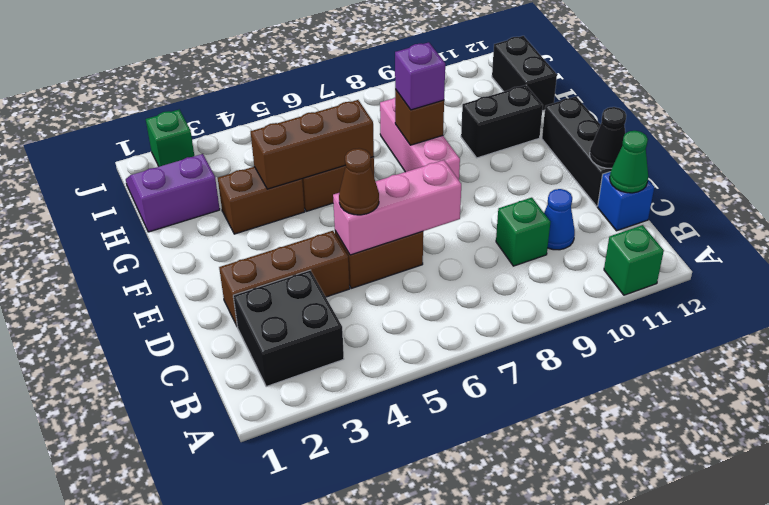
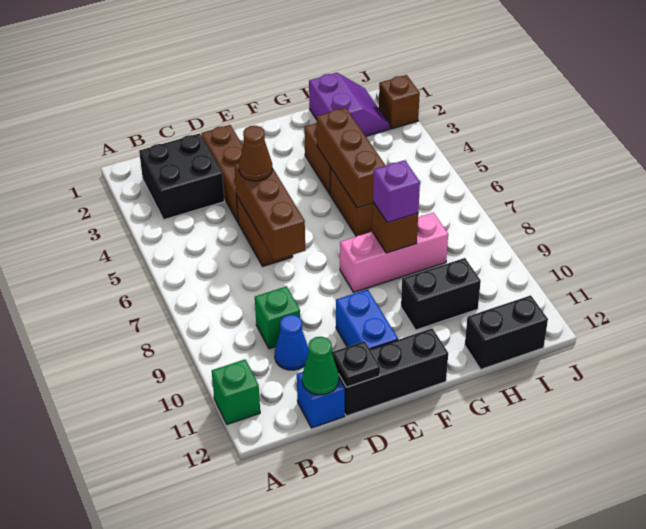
pink brick D5:D7 level 2 -> brown brick D5:D7 level 2
black cone D12 level 2 -> black plate D12 level 2
none -> blue brick E10:E11 level 1
black brick G10:G11 level 1 -> black brick G10:H10 level 1
green brick J2 level 1 -> brown brick J2 level 1

